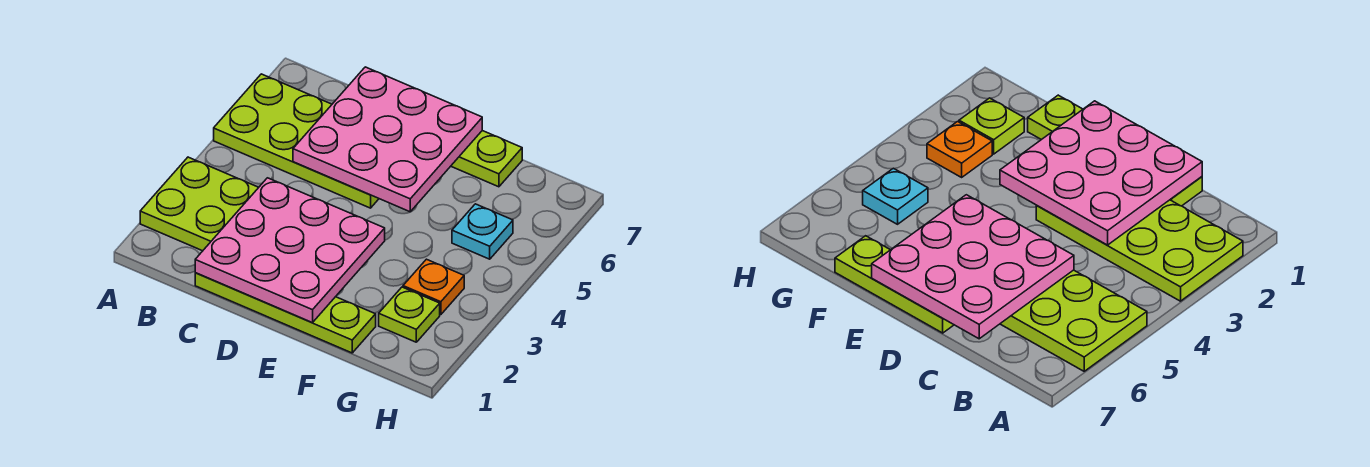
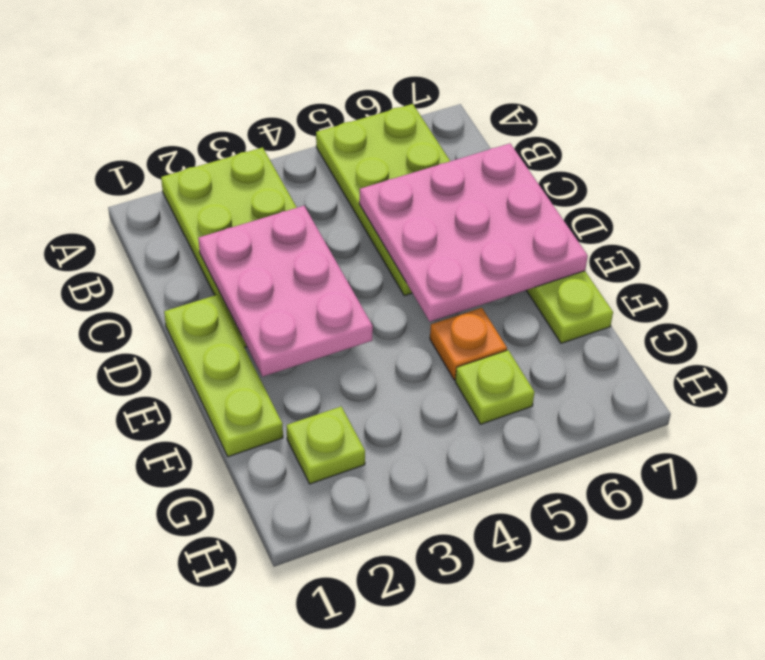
lime plate C1:F1 level 1 -> lime plate D1:F1 level 1
pink plate C1:E3 level 2 -> pink plate C2:E3 level 2
orange plate G3 level 1 -> orange plate F5 level 1
cyan plate G5 level 1 -> lime plate G5 level 1

